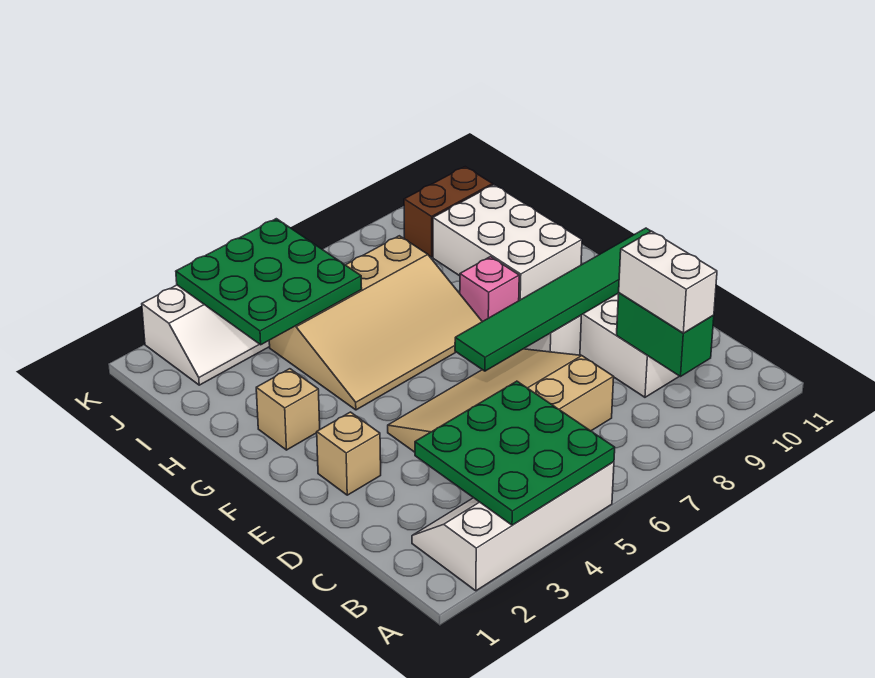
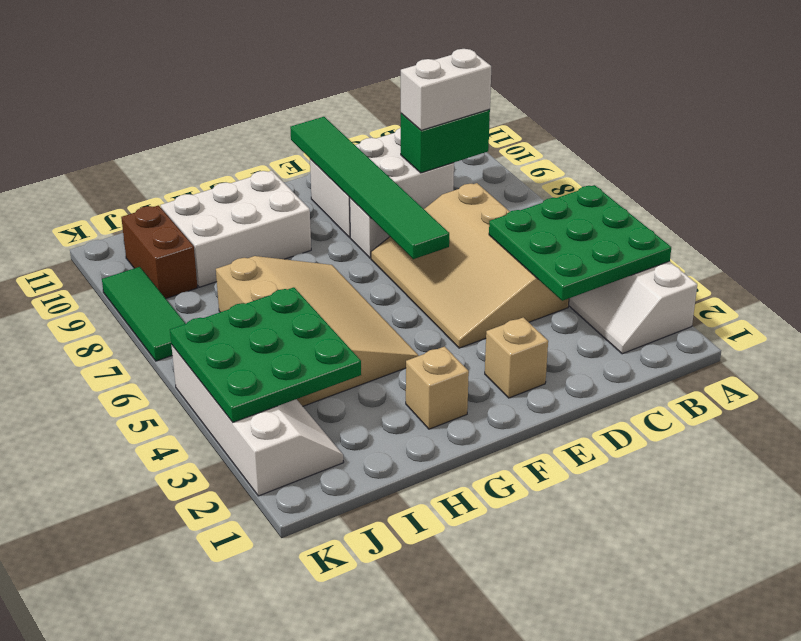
pink brick G8 level 1 -> none
none -> green tile K7:K9 level 1

